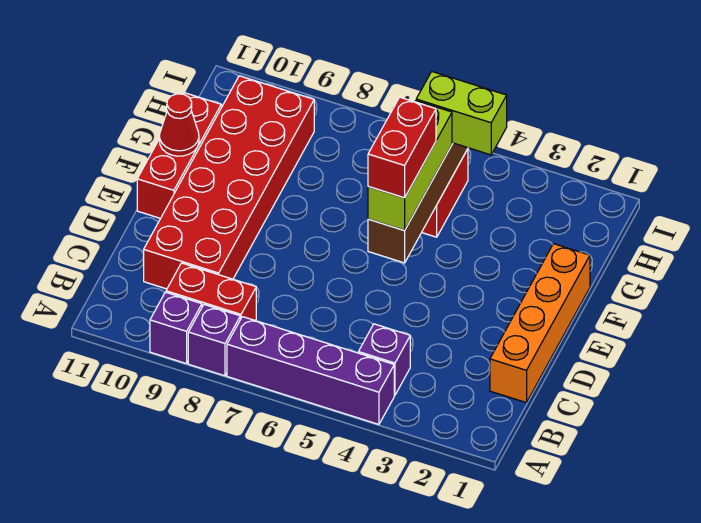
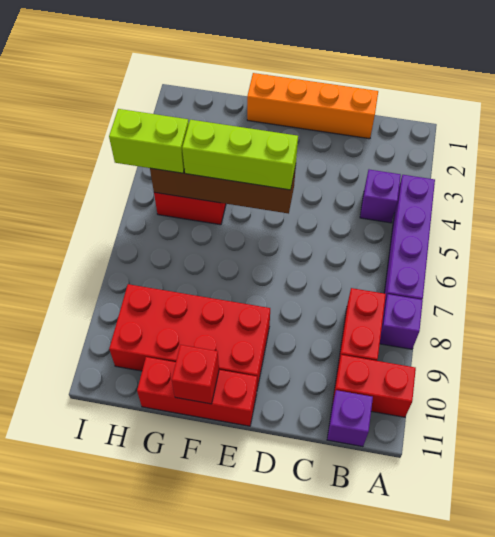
purple brick A9 level 1 -> purple brick B11 level 1
red brick C9:H10 level 1 -> red brick E9:H10 level 1
red brick E5:F5 level 4 -> red brick A10:B10 level 1
red cone F11 level 2 -> red brick F11 level 2
lime brick H4:H5 level 3 -> lime brick H5:I5 level 3

